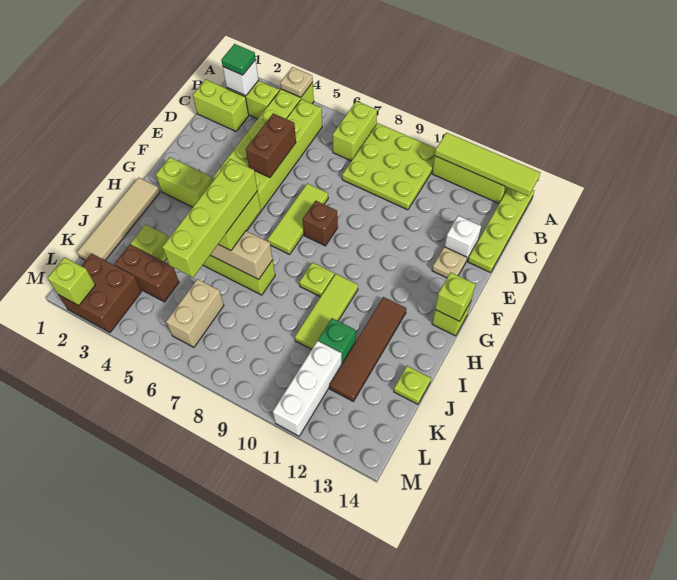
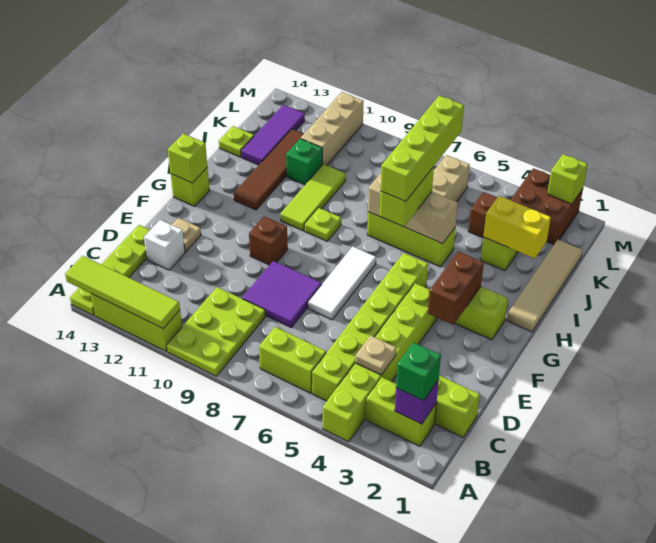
tan plate A4 level 2 -> tan plate C4 level 2
lime brick A7:B7 level 1 -> lime brick B6:B7 level 1
lime plate A8:C10 level 1 -> lime plate A9:C10 level 1
white brick B2 level 2 -> purple brick B2 level 2
green tile B2 level 3 -> green brick B2 level 3
brown brick D5:E5 level 2 -> brown brick F3:G3 level 2
none -> purple tile D8:E9 level 1
lime tile E7:G7 level 1 -> white tile E7:G7 level 1
brown brick F8 level 1 -> brown brick F10 level 1
none -> yellow brick J2:J3 level 2
none -> purple tile J13:L13 level 1
white brick K11:M11 level 1 -> tan brick K11:M11 level 1

